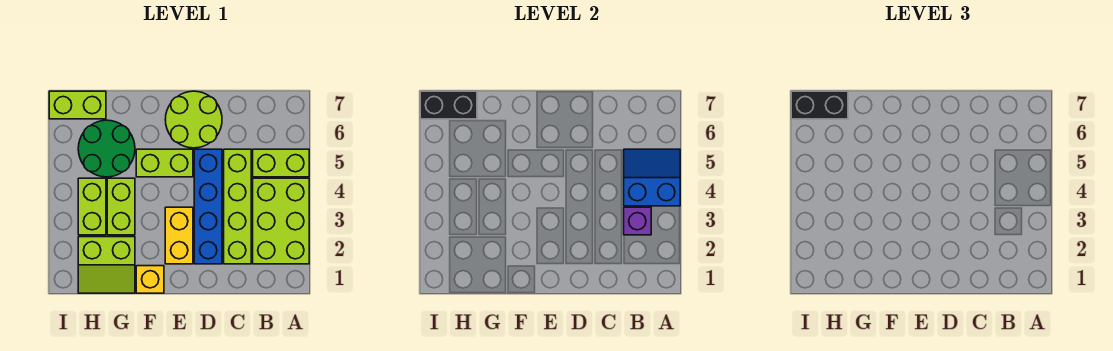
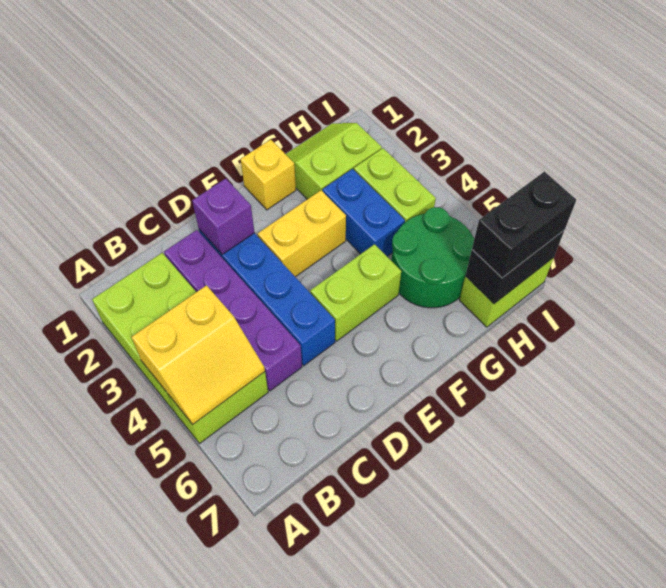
blue slope A4:B5 level 2 top 4 -> yellow slope A4:B5 level 2 top 4
purple brick B3 level 2 -> purple brick D2 level 2
lime brick C2:C5 level 1 -> purple brick C2:C5 level 1
lime round brick D6:E7 level 1 -> none
yellow brick E2:E3 level 1 -> yellow brick E3:F3 level 1
lime brick G3:G4 level 1 -> blue brick G3:G4 level 1

